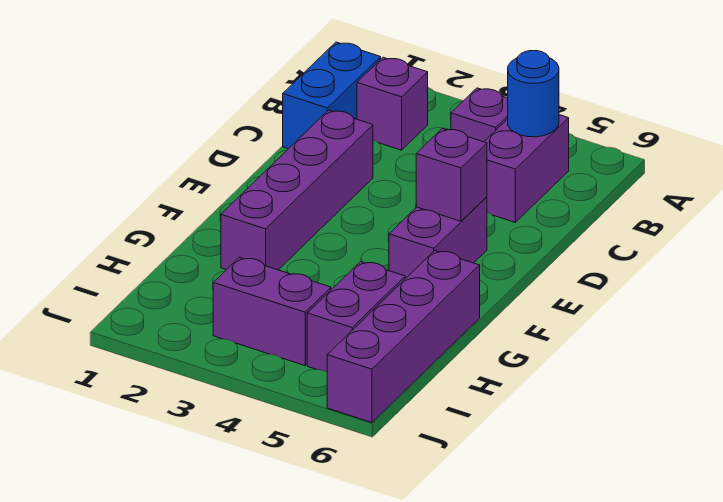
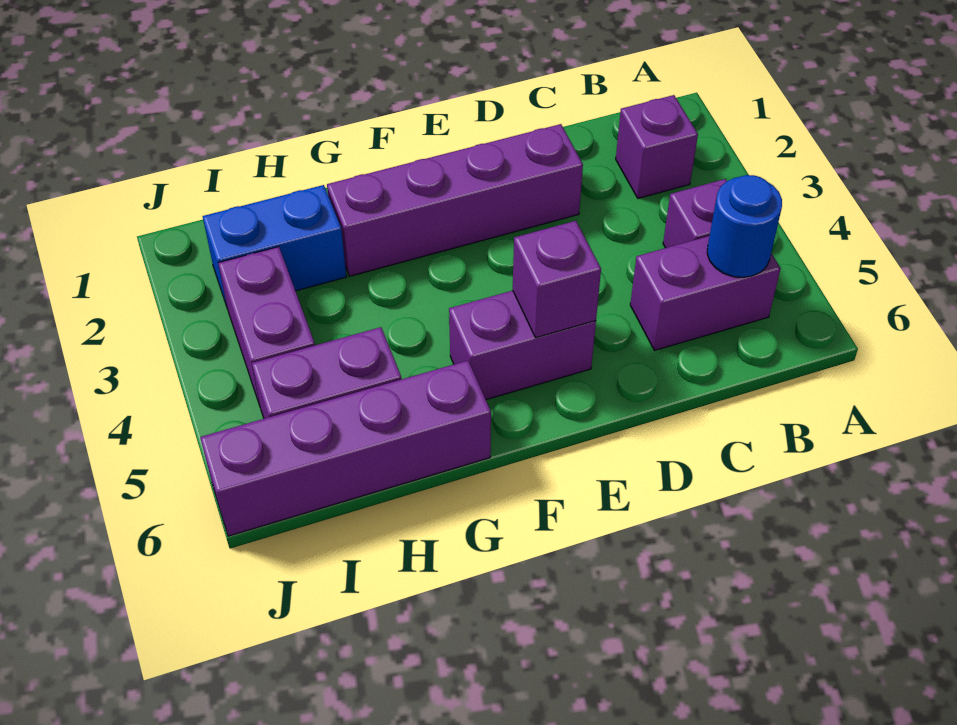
blue brick B1:C1 level 1 -> blue brick H2:I2 level 1

